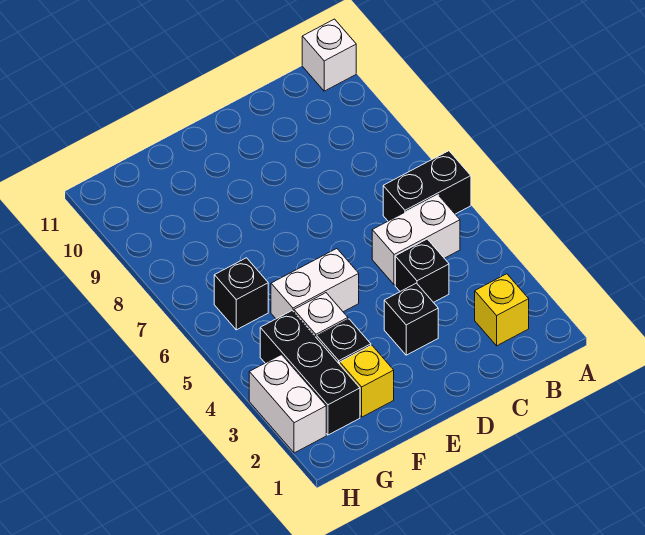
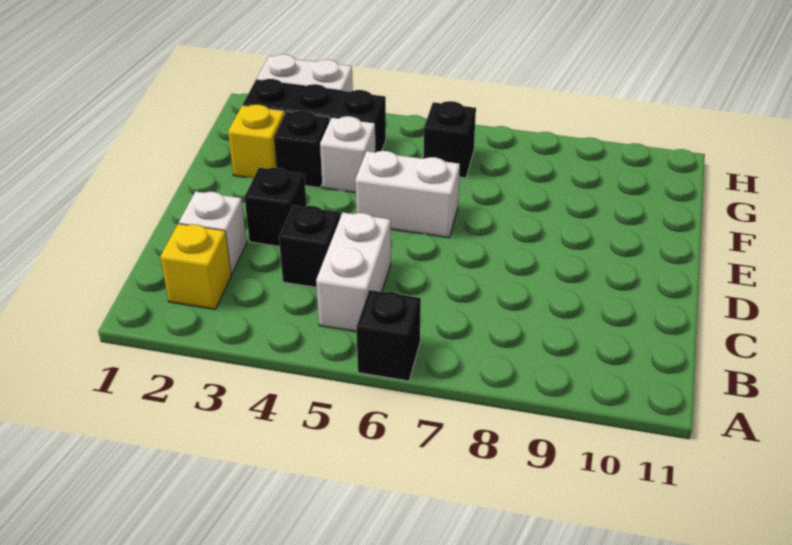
black brick A6:B6 level 1 -> black brick A6 level 1
white brick A11 level 1 -> white brick C2 level 1
white brick E5:F5 level 1 -> white brick E5:E6 level 1

